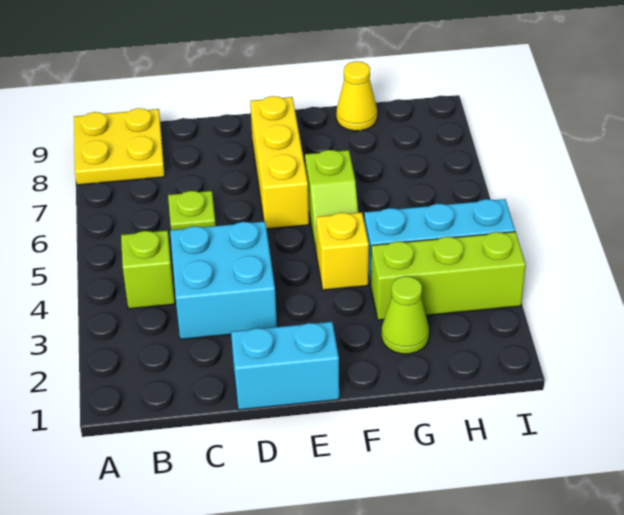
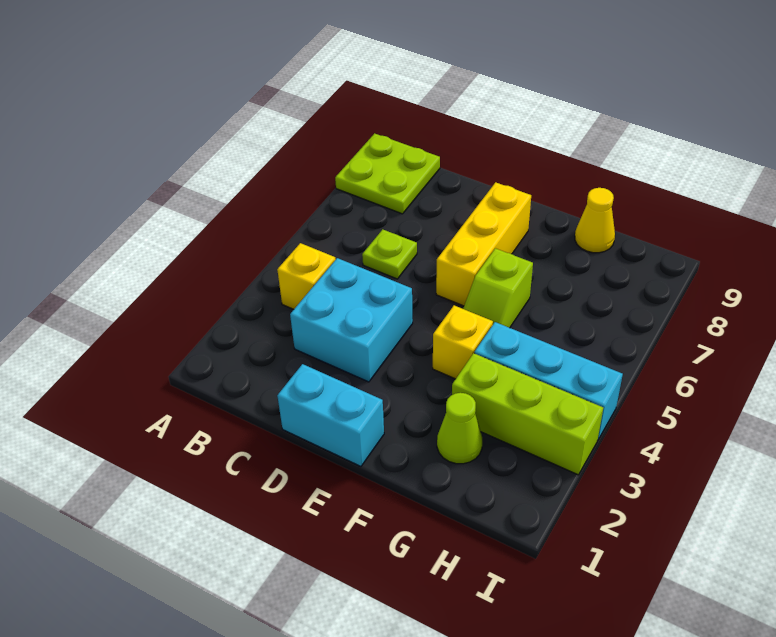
yellow plate A8:B9 level 1 -> lime plate A8:B9 level 1
lime brick B4 level 1 -> yellow brick B4 level 1

